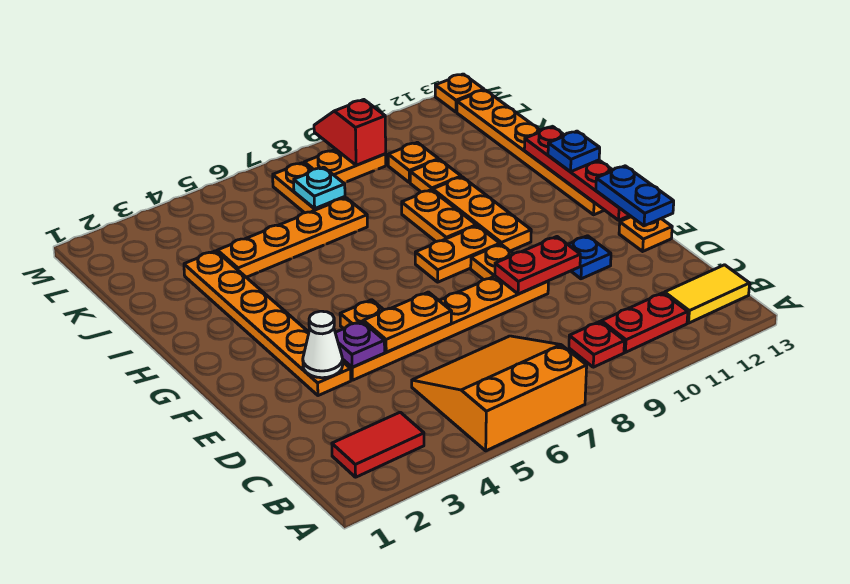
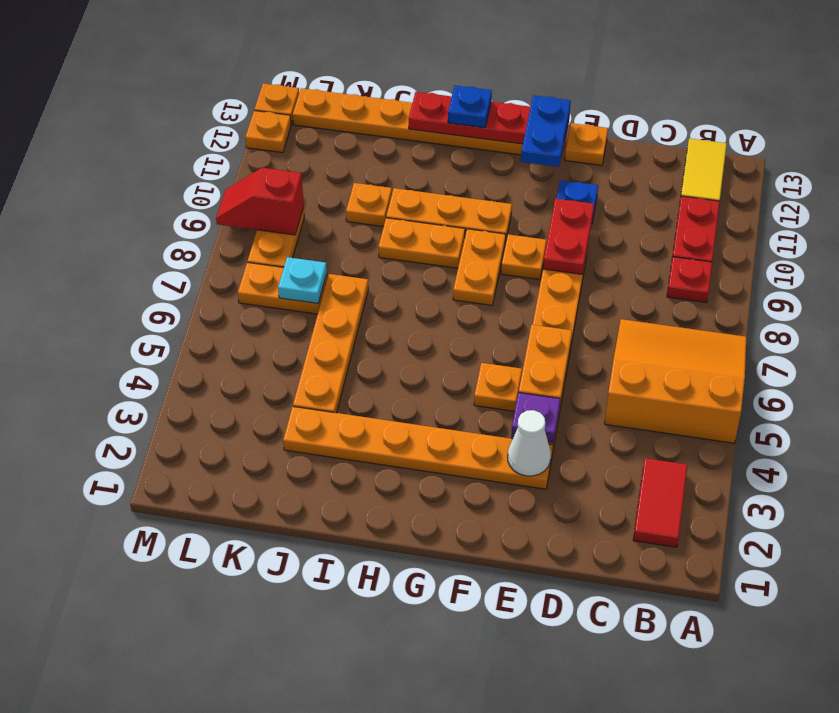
orange slope A5:C7 level 1 top A -> orange slope A5:C7 level 1 top 5
blue plate E13:F13 level 3 -> blue plate F12:F13 level 3
orange plate K10 level 1 -> orange plate M12 level 1

